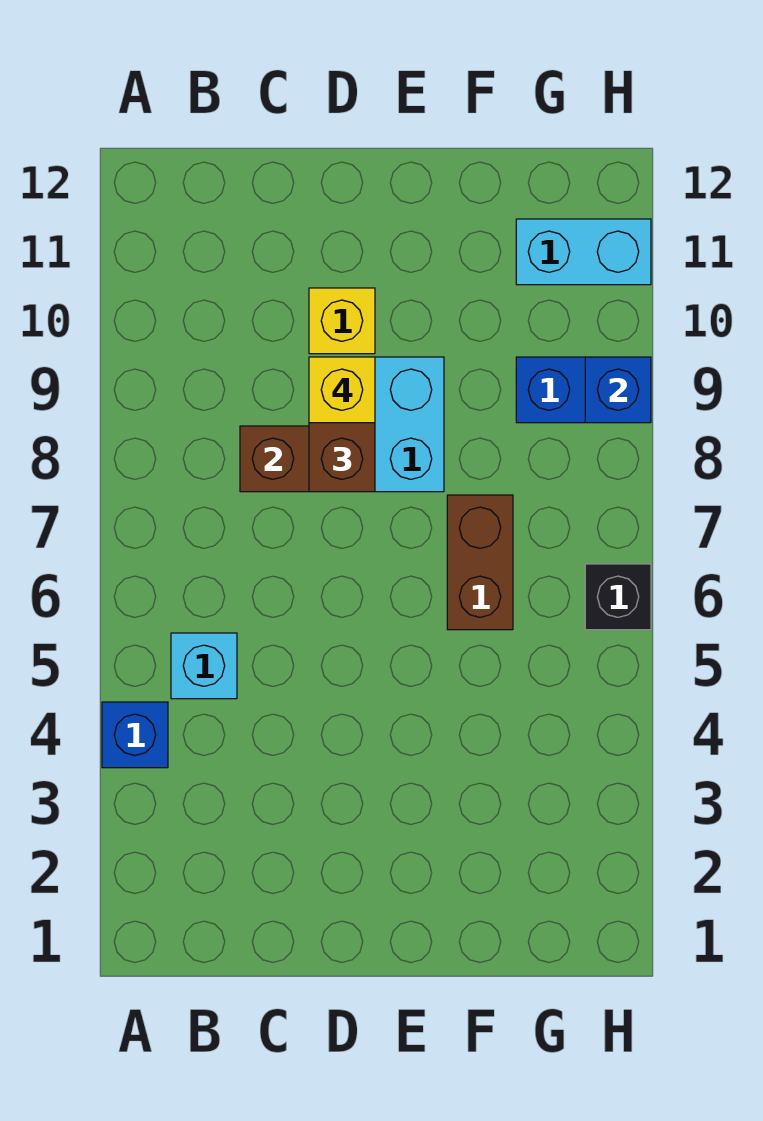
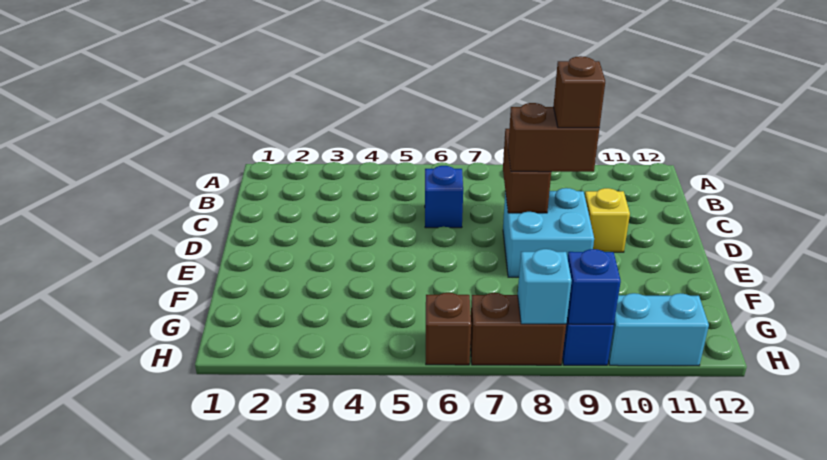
blue brick A4 level 1 -> blue brick C6 level 1
cyan brick B5 level 1 -> cyan brick H8 level 2
yellow brick D9 level 4 -> brown brick D9 level 4
brown brick F6:F7 level 1 -> brown brick H7:H8 level 1
cyan brick G11:H11 level 1 -> cyan brick H10:H11 level 1
black brick H6 level 1 -> brown brick H6 level 1

